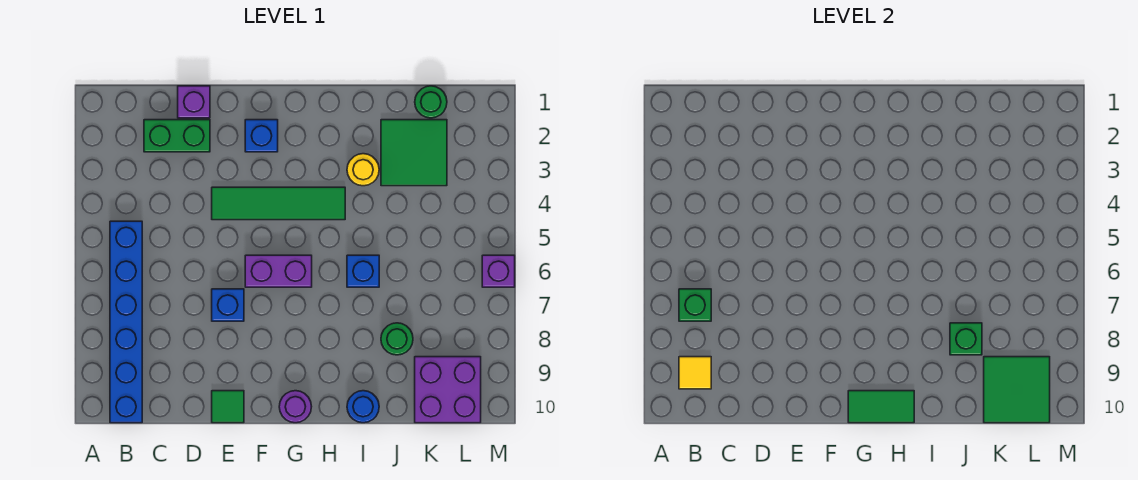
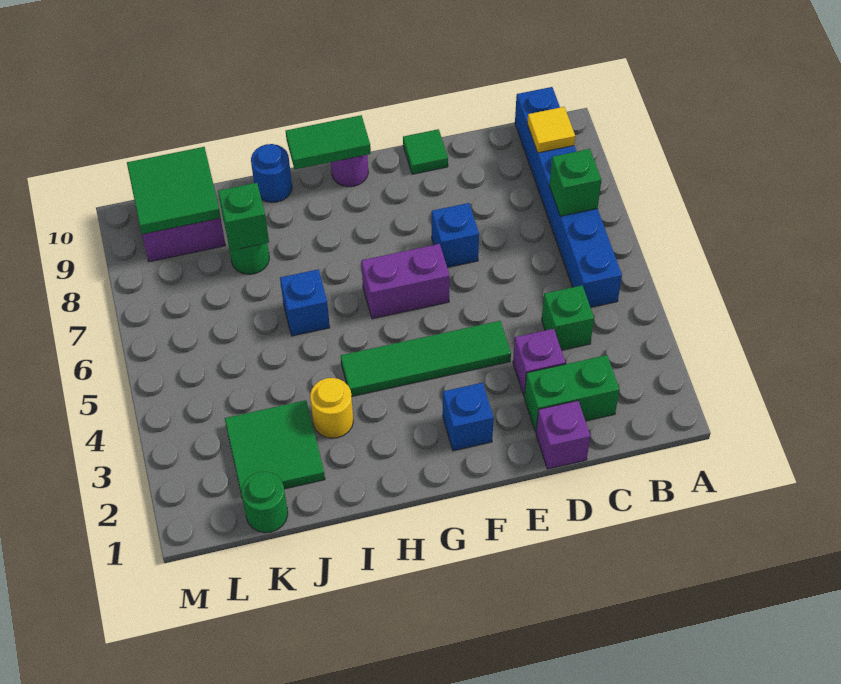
none -> green brick C4 level 1
purple brick M6 level 1 -> purple brick D3 level 1

